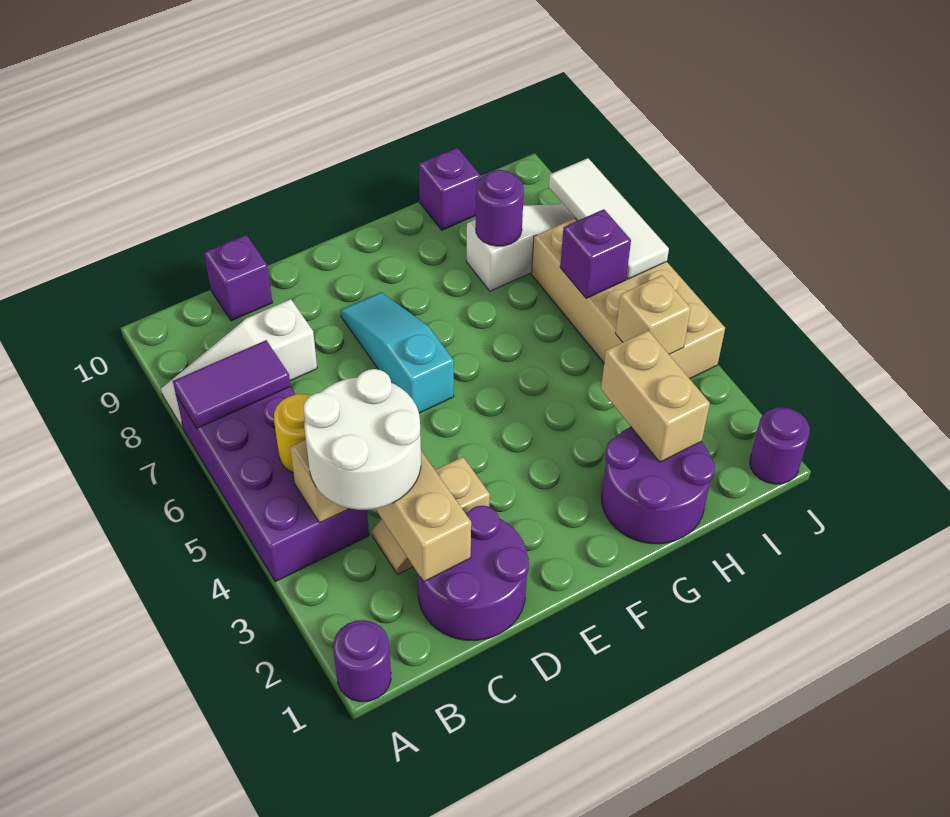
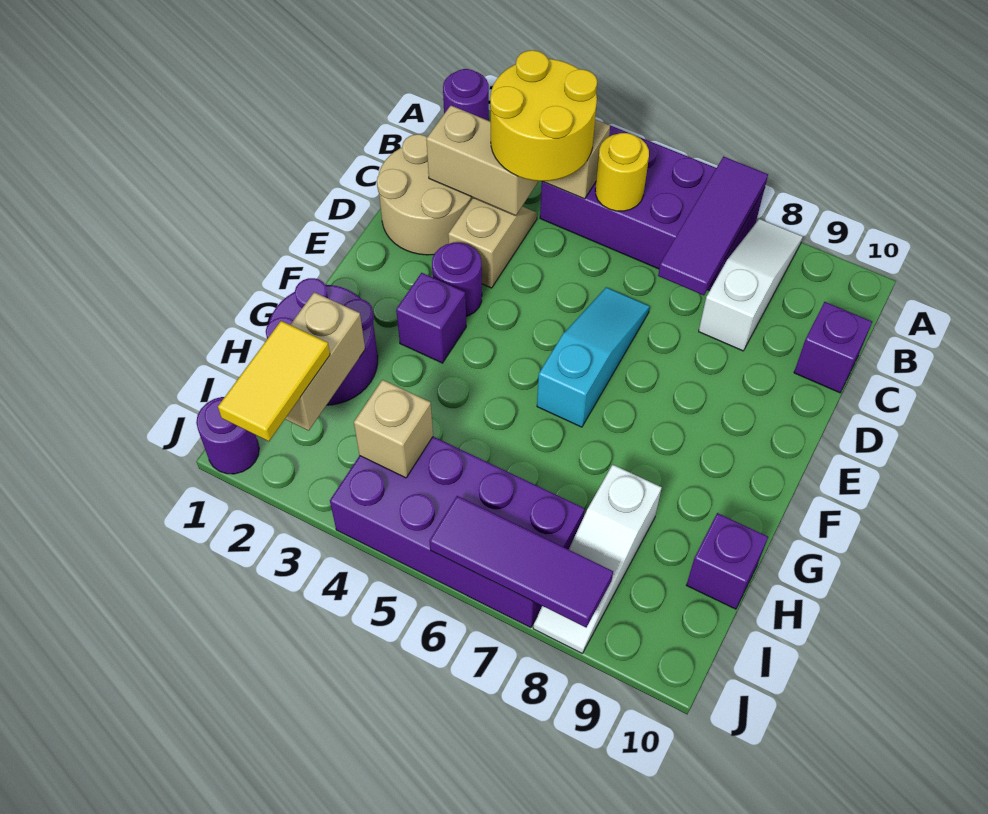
purple tile A7:B7 level 2 -> purple tile A7:C7 level 2
white round brick B3:C4 level 3 -> yellow round brick B3:C4 level 3
purple round brick C1:D2 level 1 -> tan round brick C1:D2 level 1
cyan slope E6:E8 level 1 top 6 -> cyan slope D6:F6 level 1 top F
tan brick H2:H3 level 2 -> tan brick H2:I2 level 2
purple round brick H8 level 2 -> purple round brick E3 level 1
none -> yellow tile I2:J2 level 3
tan brick I4:J7 level 1 -> purple brick I4:J7 level 1
purple brick I6 level 2 -> purple brick F3 level 1
white tile J6:J8 level 2 -> purple tile J6:J8 level 2

